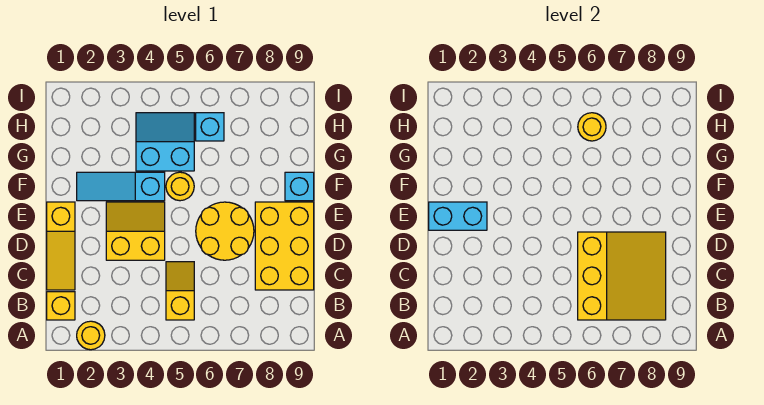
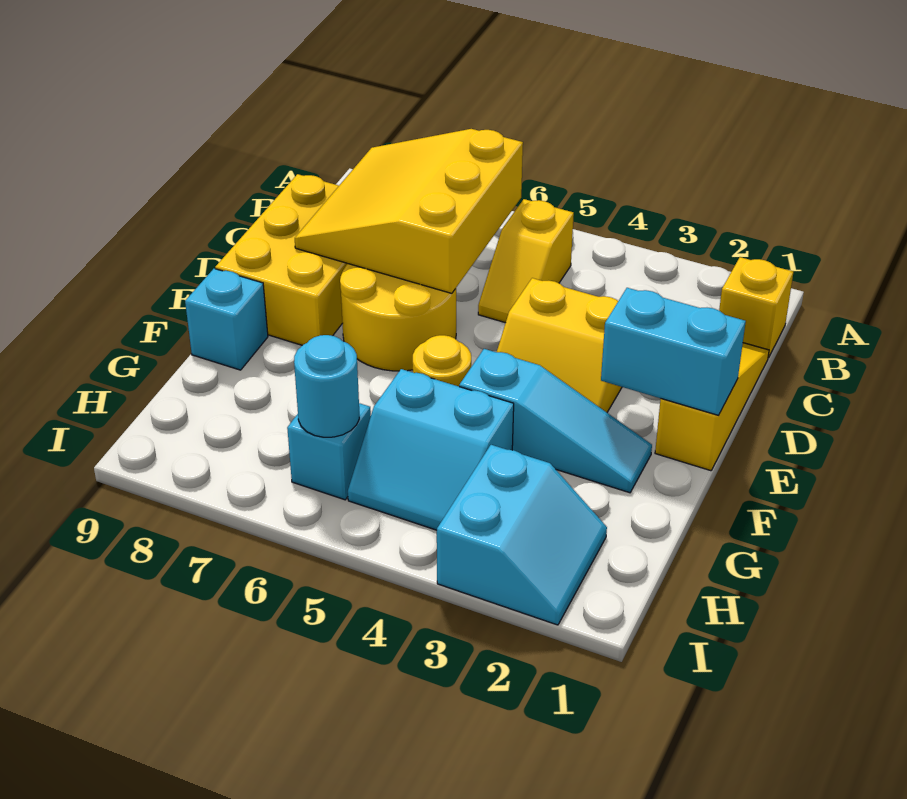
yellow round brick A2 level 1 -> none
none -> cyan slope H2:I3 level 1 top 3
yellow round brick H6 level 2 -> cyan round brick H6 level 2

